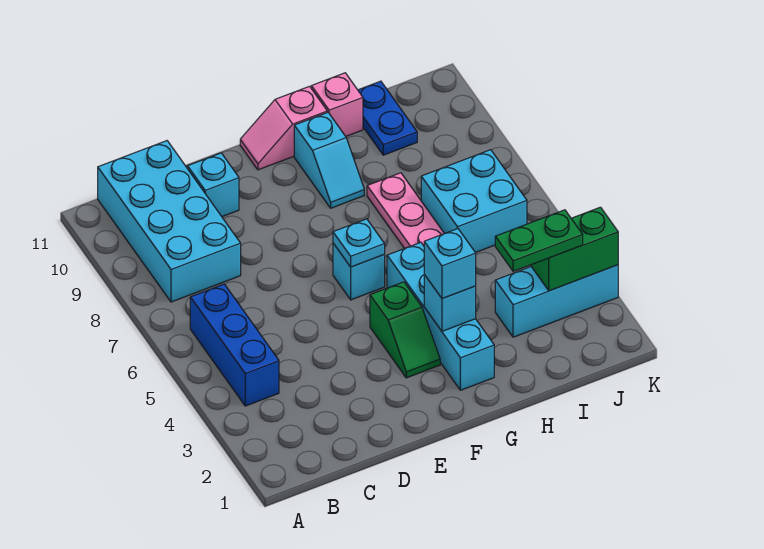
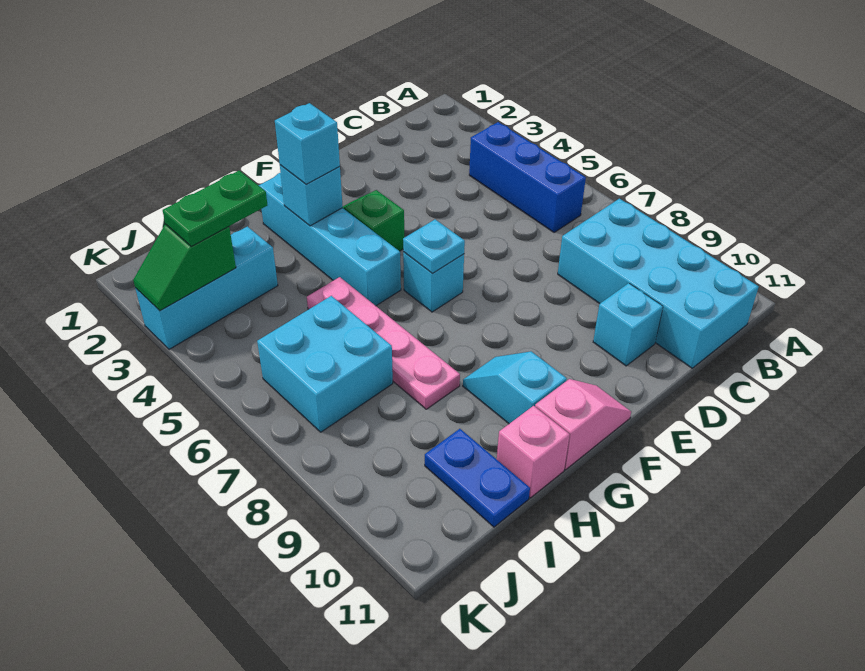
green brick J3:K3 level 2 -> green slope J3:K3 level 2 top J

